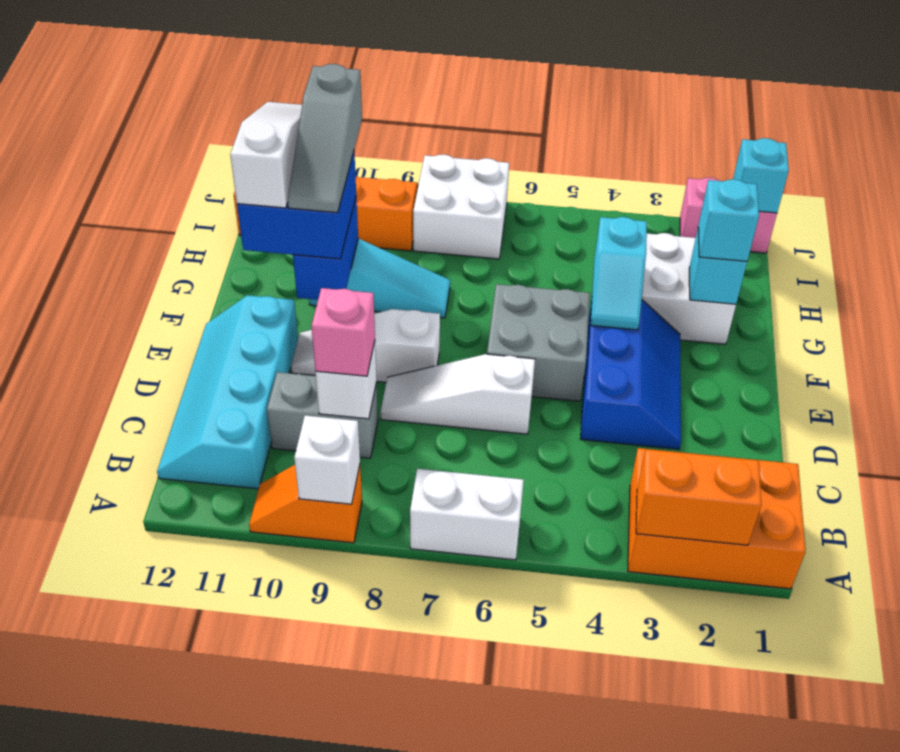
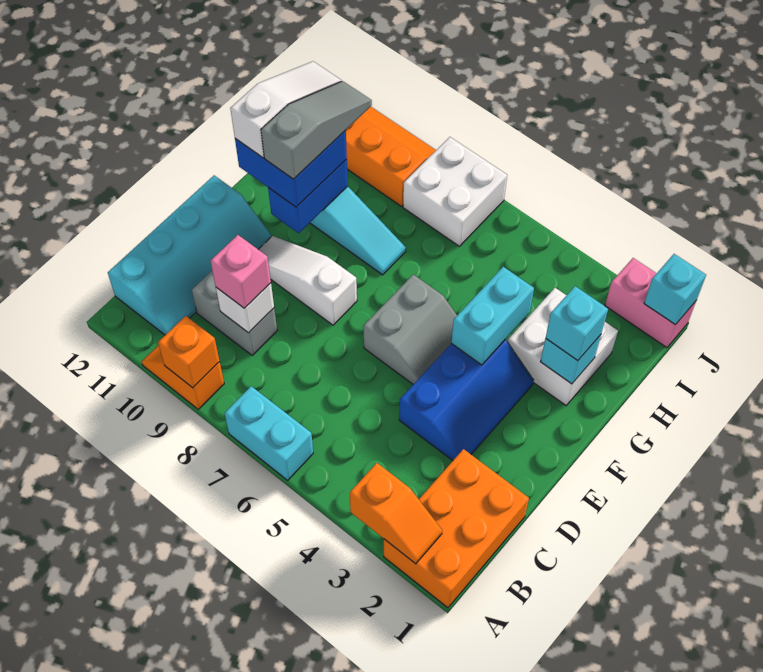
orange brick A1:B3 level 1 -> orange brick A1:C2 level 1
orange brick A2:A3 level 2 -> orange slope A2:A3 level 2 top 3
white brick A6:A7 level 1 -> cyan brick A6:A7 level 1
white brick A9 level 2 -> orange brick A9 level 2
cyan slope B11:E12 level 1 top 11 -> cyan slope B11:E12 level 1 top 12
white slope D6:D8 level 1 top 6 -> none
grey brick E5:F6 level 1 -> grey slope E5:F6 level 1 top 6
cyan slope F4:G4 level 2 top G -> cyan brick F4:G4 level 2
grey slope F10:H10 level 4 top H -> grey slope F10:H10 level 4 top F

